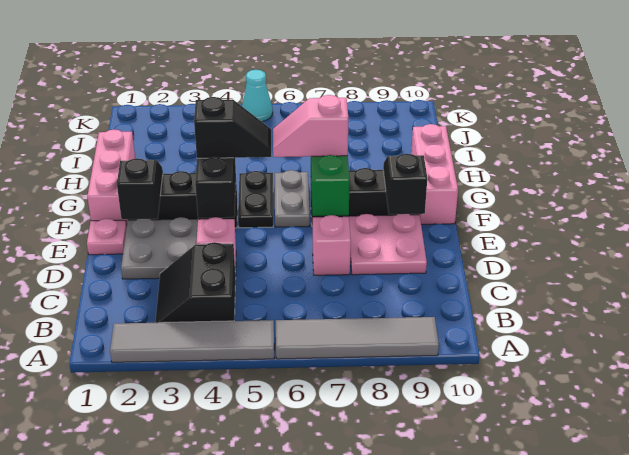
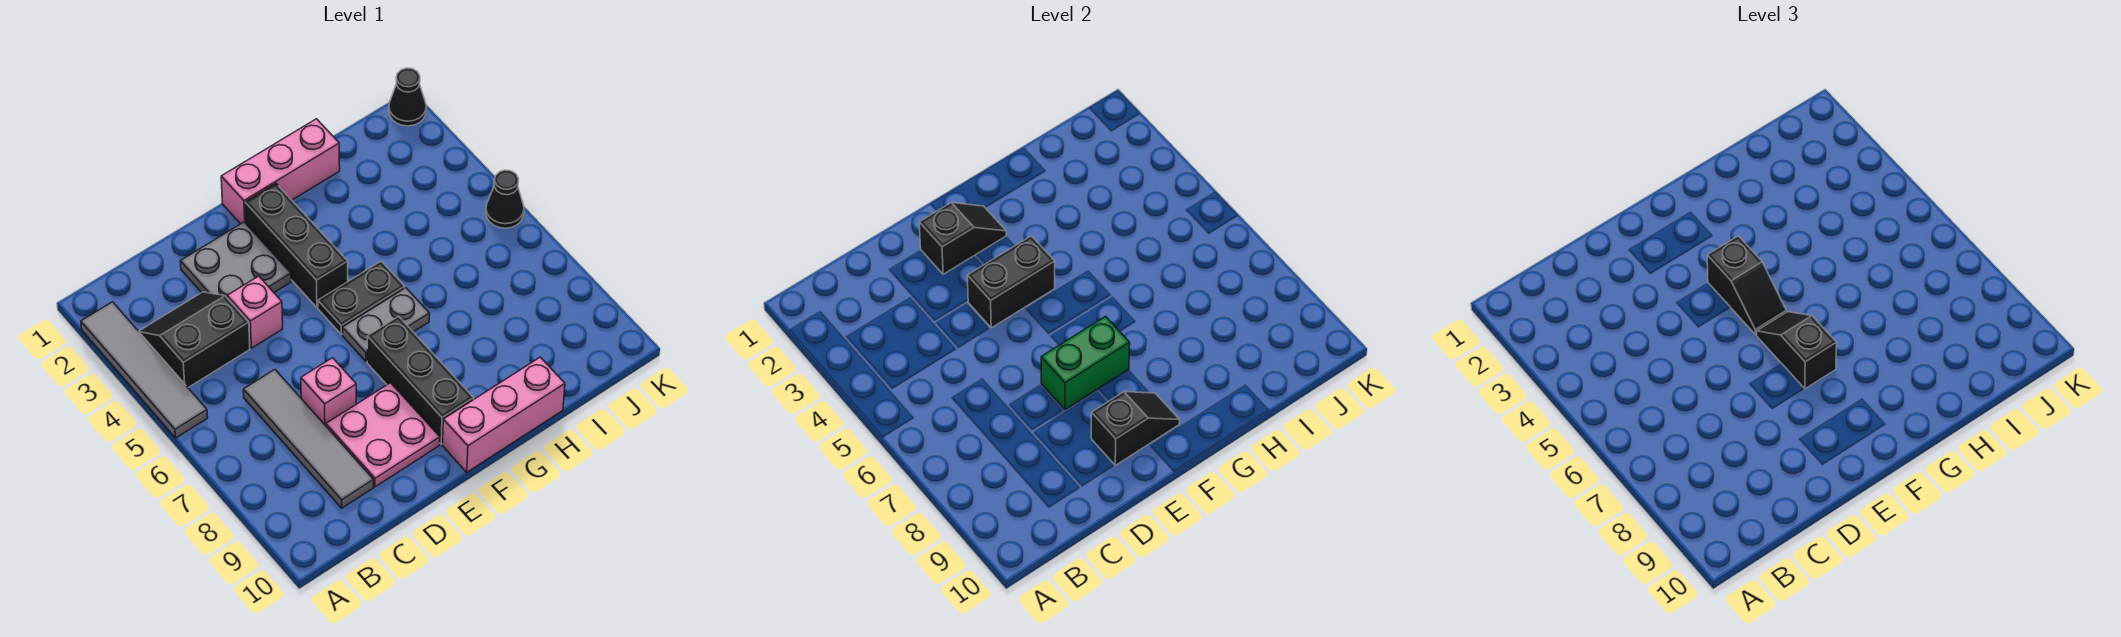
grey tile A6:A9 level 1 -> grey tile C6:C9 level 1
pink plate E1 level 1 -> none
pink slope F6:F7 level 3 top 7 -> black slope F6:F7 level 3 top 7
none -> black cone K1 level 1
cyan cone K5 level 1 -> black cone K5 level 1

